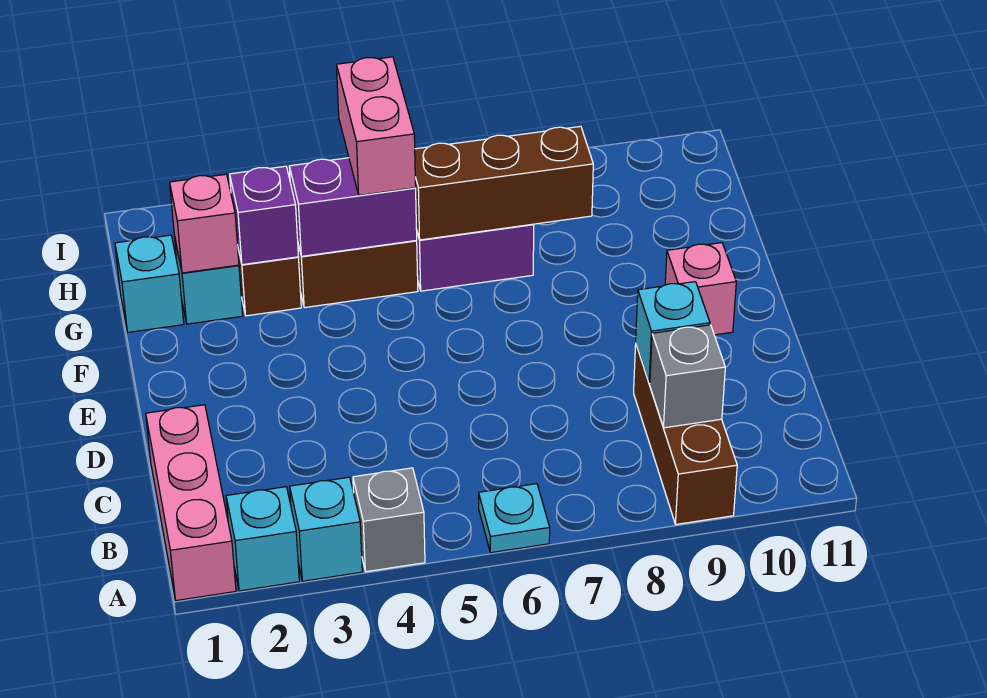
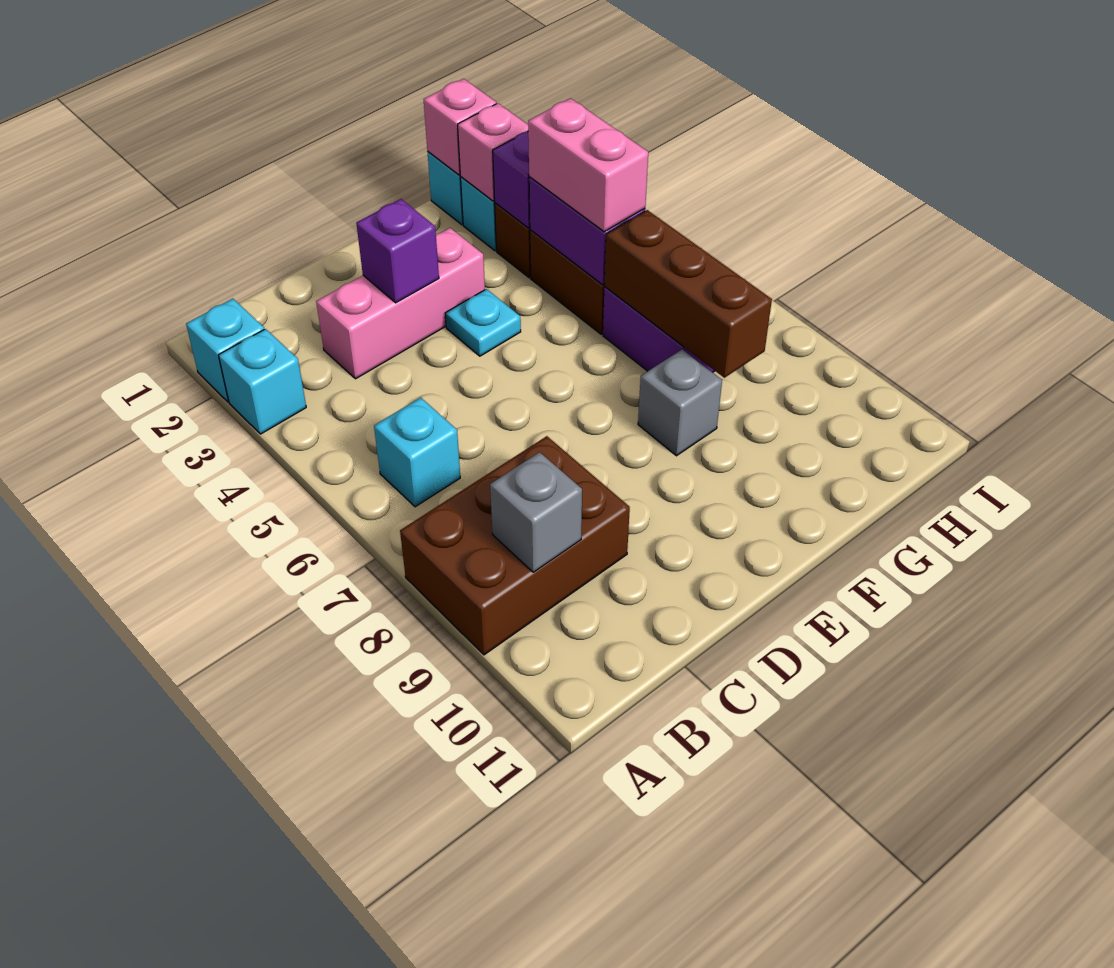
pink brick A1:C1 level 1 -> pink brick C3:E3 level 1
grey brick A4 level 1 -> grey brick F8 level 1
cyan plate A6 level 1 -> cyan plate E4 level 1
brown brick A9:C9 level 1 -> brown brick A8:C9 level 1
cyan brick C9 level 2 -> cyan brick B6 level 1
none -> purple brick D3 level 2
pink brick E10 level 1 -> pink brick G1 level 2
pink brick G5:H5 level 3 -> pink brick G4:G5 level 3

